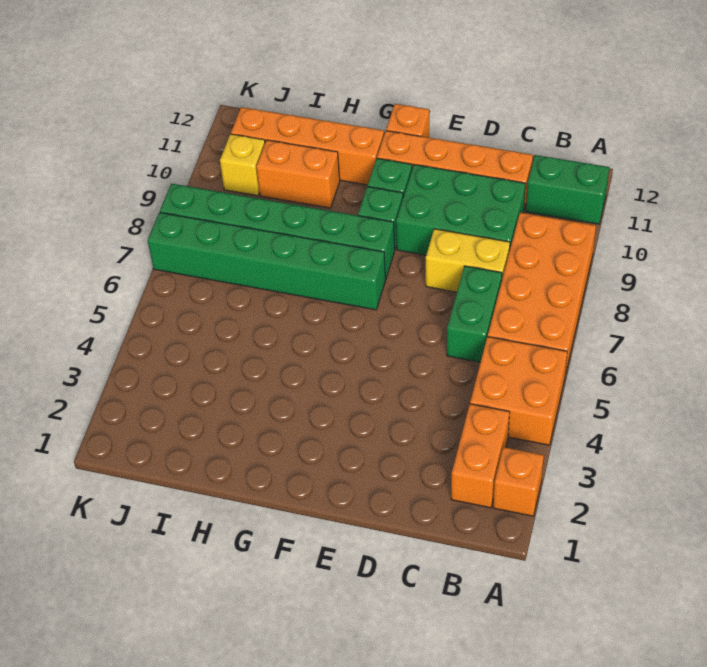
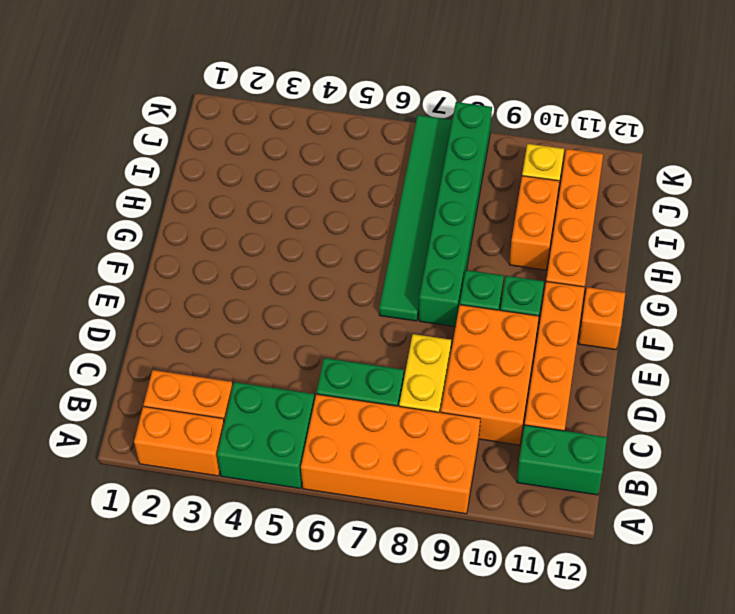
orange brick A2 level 1 -> orange brick A2:A3 level 1
orange brick A4:B5 level 1 -> green brick A4:B5 level 1
green brick A11:B11 level 1 -> green brick B11:B12 level 1
green brick C9:E10 level 1 -> orange brick C9:E10 level 1
green brick F7:K7 level 1 -> green tile F7:K7 level 1

